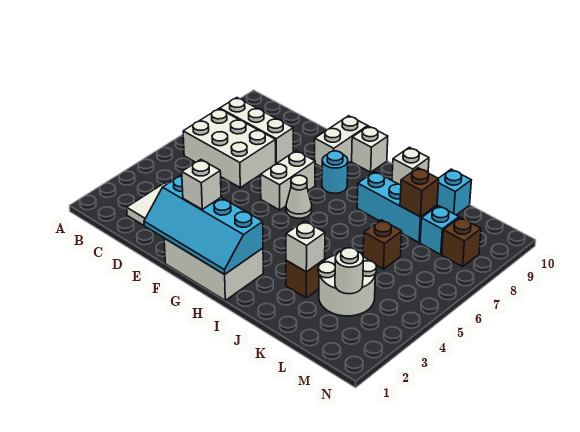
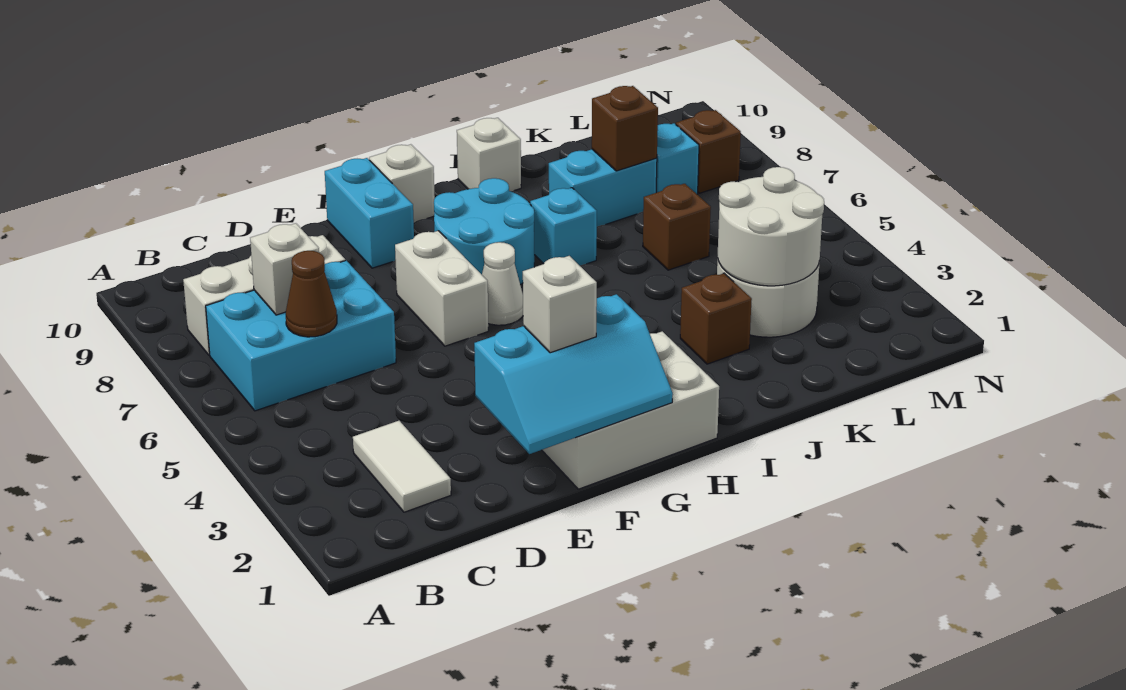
white brick B6:D7 level 1 -> cyan brick B6:D7 level 1
none -> brown cone C6 level 2
cyan slope E1:H2 level 2 top 2 -> cyan slope E1:G2 level 2 top 2
white brick F9:F10 level 1 -> cyan brick F9:F10 level 1
cyan round brick G8 level 1 -> cyan round brick G7:H8 level 1
cyan brick I8:K8 level 1 -> cyan brick J8:K8 level 1
white brick J3 level 2 -> white brick C7 level 2
cyan brick K10 level 1 -> cyan brick I7 level 1
white round brick L3 level 2 -> white round brick K3:L4 level 2

